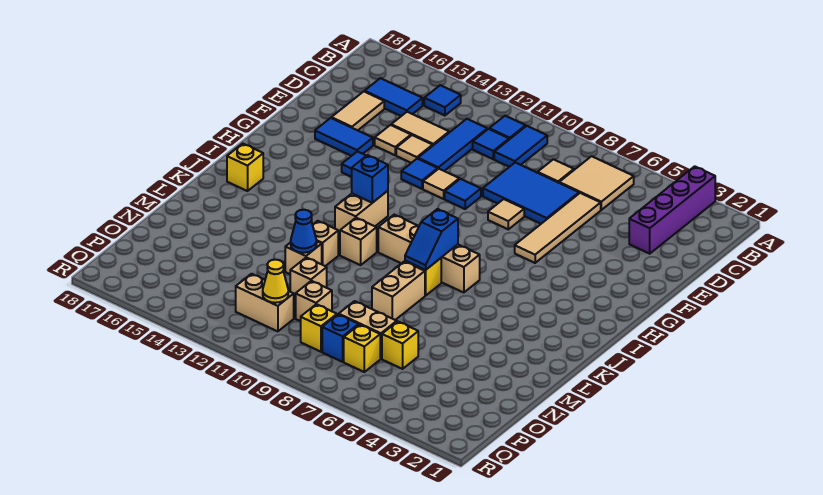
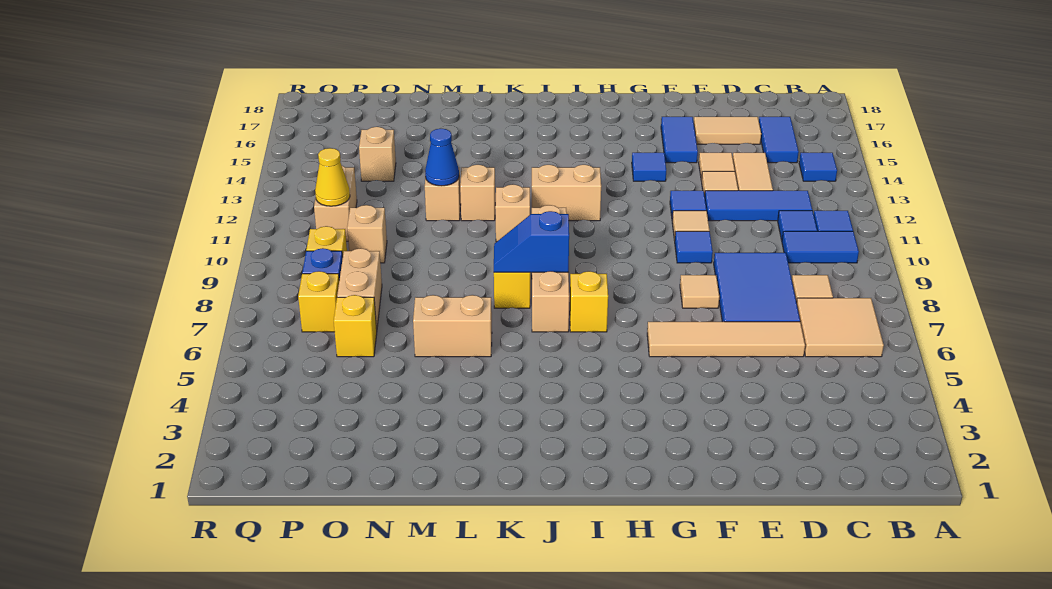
purple brick A3:D3 level 1 -> none
blue brick I12 level 2 -> none
yellow brick J17 level 1 -> yellow brick I7 level 1
tan brick L8:M8 level 1 -> tan brick L6:M6 level 1
tan brick N11 level 1 -> tan brick O14 level 1

